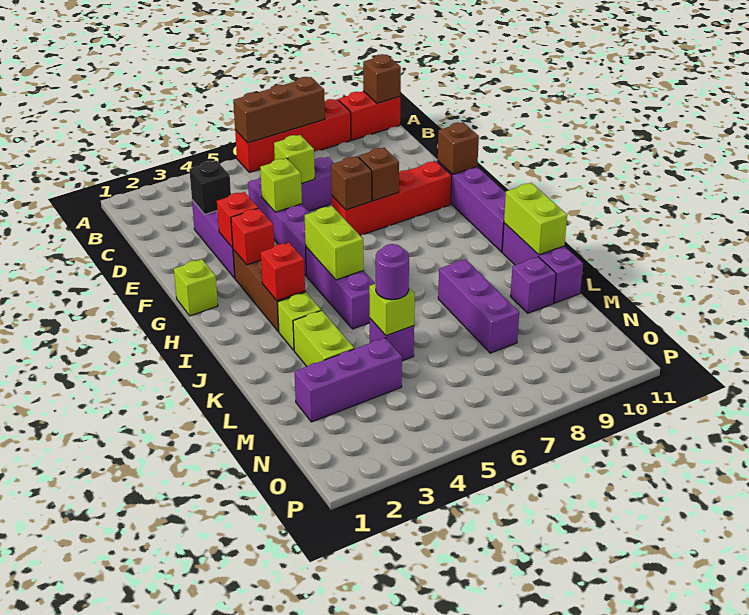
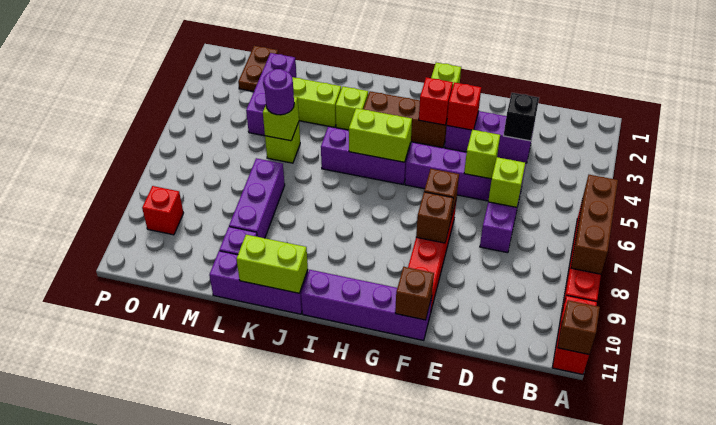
red brick I3 level 2 -> red brick O9 level 1
purple brick K8:M8 level 1 -> purple brick L7:L9 level 1
purple brick L5 level 1 -> lime brick L5 level 1
none -> brown plate N1:N2 level 1

